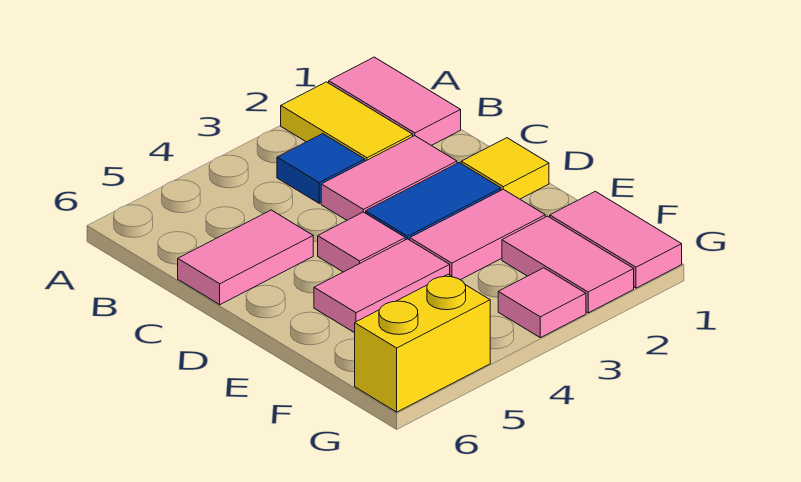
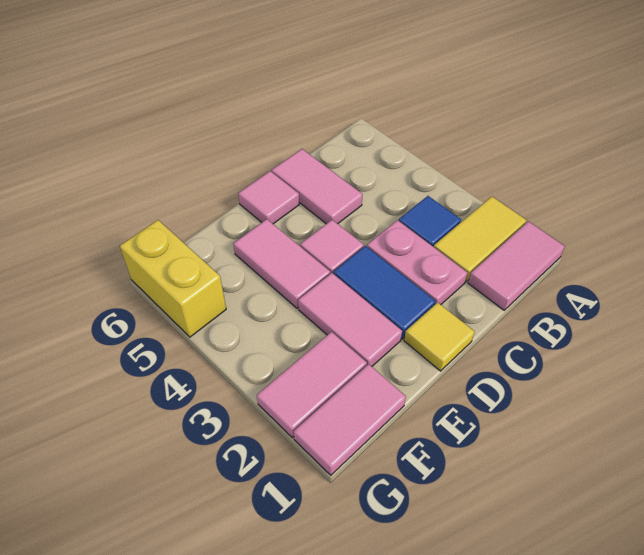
pink tile C2:C3 level 1 -> pink plate C2:C3 level 1
pink tile G3 level 1 -> pink tile D6 level 1

